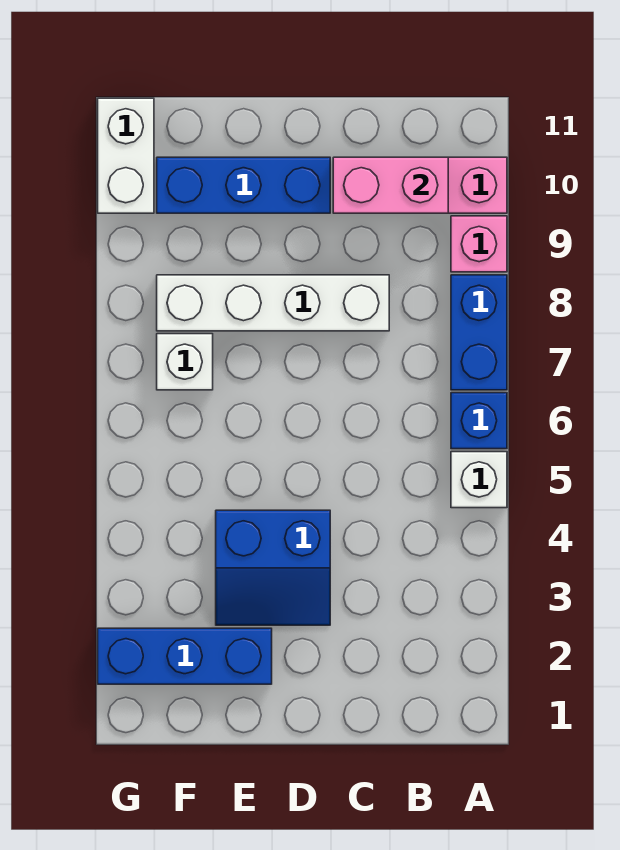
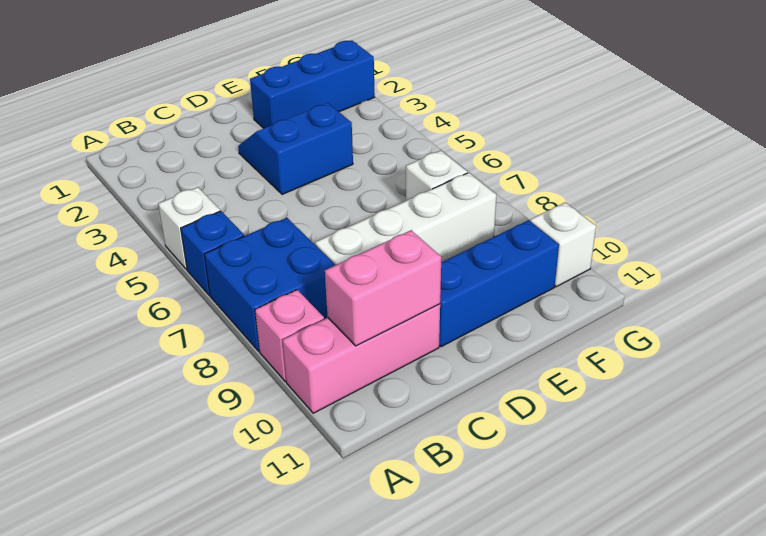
blue brick A7:A8 level 1 -> blue brick A7:B8 level 1
white brick G10:G11 level 1 -> white brick G10 level 1

